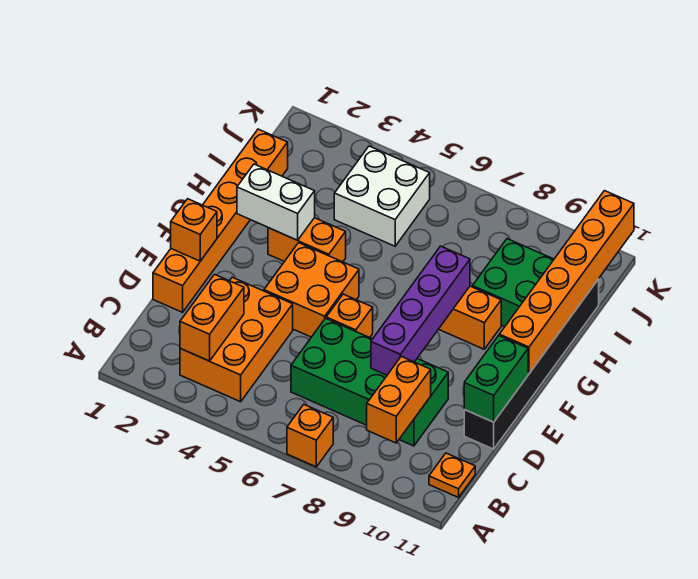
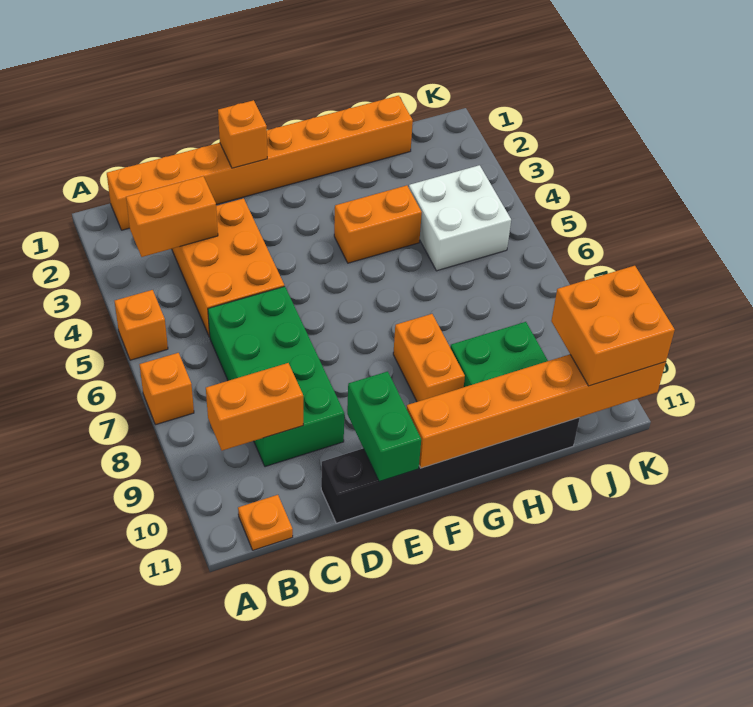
orange brick B3:D4 level 1 -> orange brick C3:D5 level 1
orange brick D1:I1 level 1 -> orange brick B1:I1 level 1
purple brick D8:G8 level 2 -> none
green brick D11:E11 level 2 -> green brick E10:E11 level 2
orange brick E4:F5 level 1 -> orange brick J10:K11 level 3
orange brick E6 level 1 -> orange brick A5 level 1
white brick G2:G3 level 2 -> none
orange brick G3:G4 level 1 -> orange brick G4:H4 level 1

